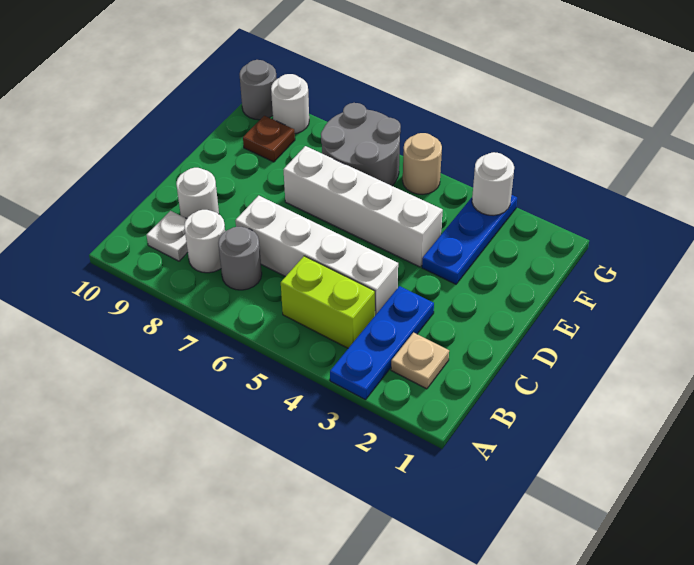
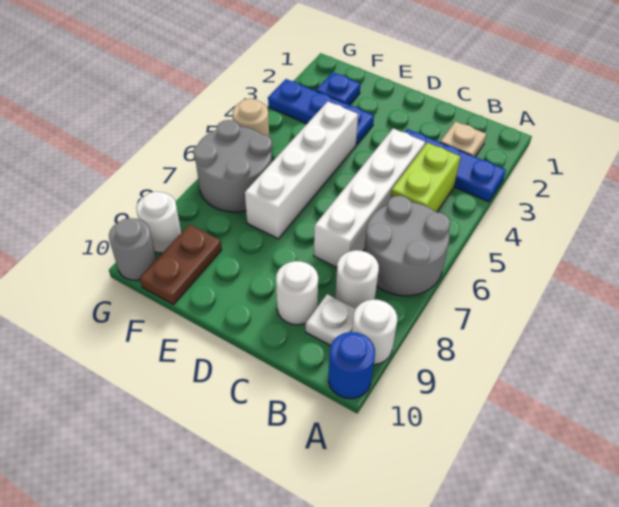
none -> blue round brick A10 level 1
grey round brick B7 level 1 -> grey round brick A6:B7 level 1
none -> blue plate F2 level 1
brown plate F9 level 1 -> brown plate F9:F10 level 1
white round brick G3 level 2 -> white round brick A9 level 1

